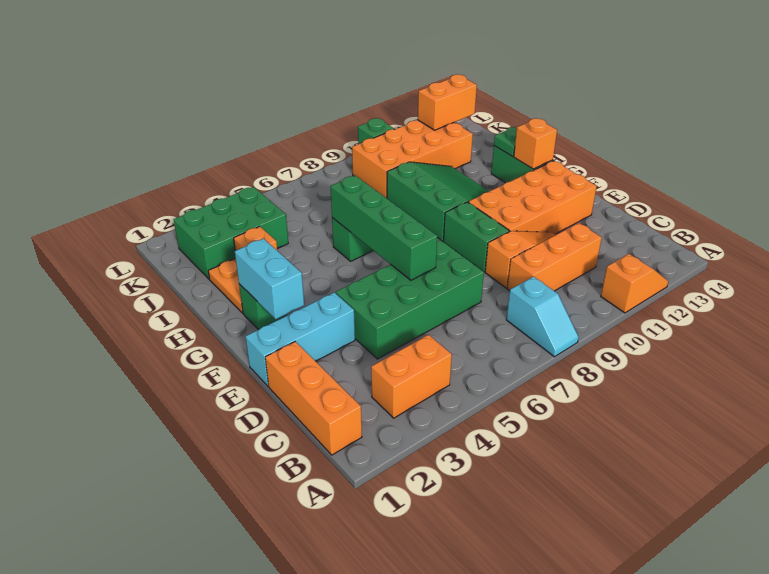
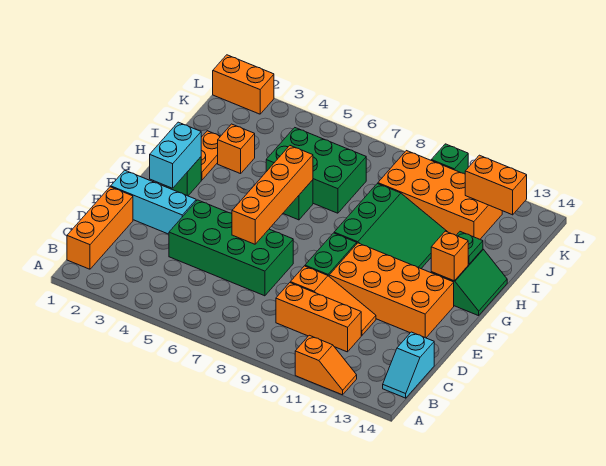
cyan slope A8:B8 level 1 top B -> cyan slope B14:C14 level 1 top C
orange brick B3:B4 level 1 -> orange brick L1:L2 level 1
green brick E6:H6 level 2 -> orange brick E6:H6 level 2
green brick J2:K4 level 1 -> green brick I5:J7 level 1

